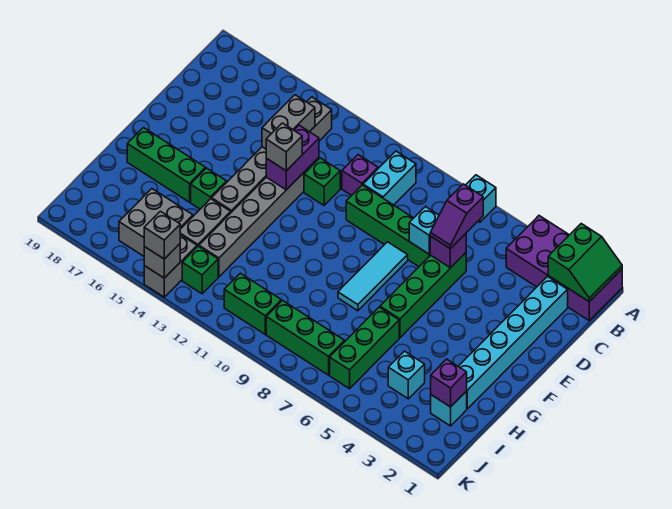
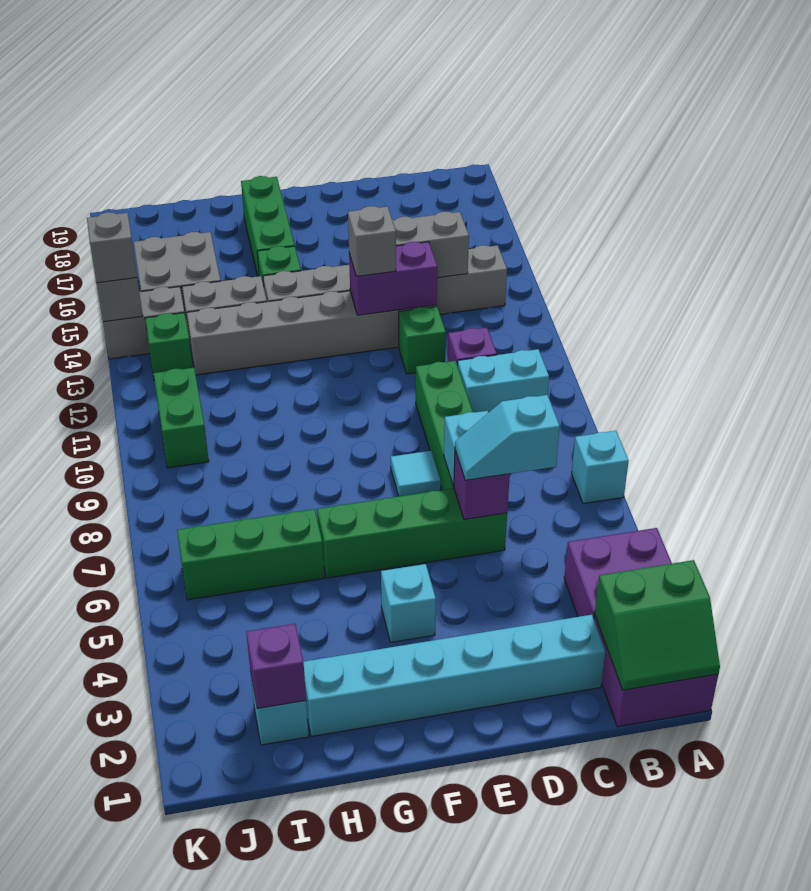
purple slope C6:D6 level 3 top C -> cyan slope C6:D6 level 3 top C
cyan tile E8:G8 level 1 -> cyan tile E8 level 1
cyan brick I4 level 1 -> cyan brick F4 level 1
green brick J7:J9 level 1 -> none

